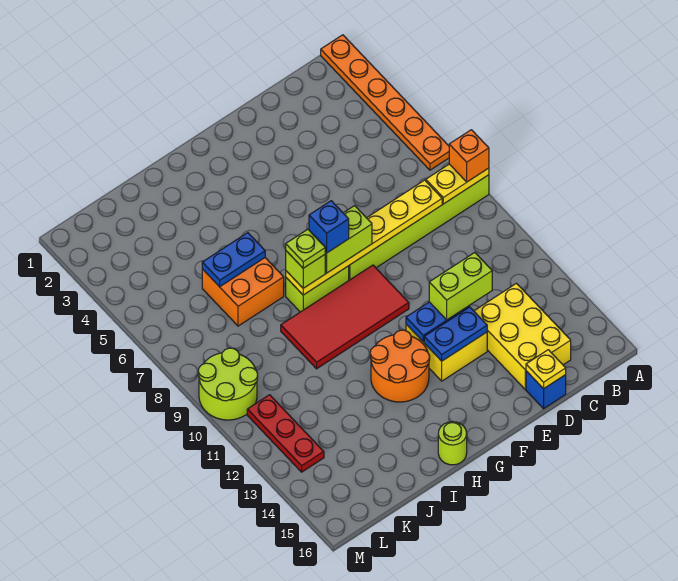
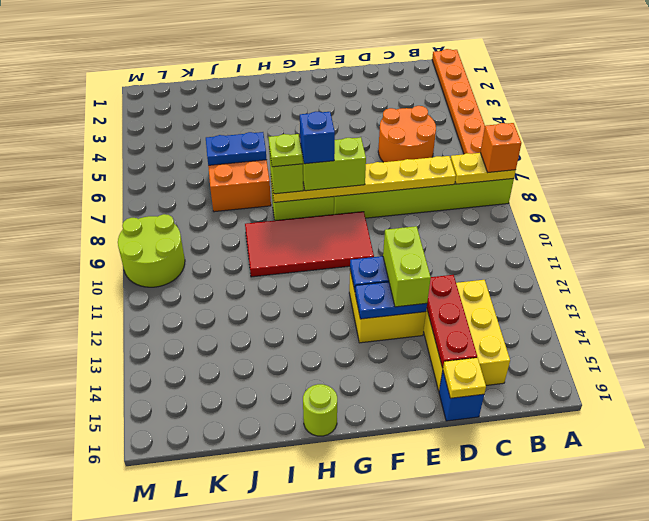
lime brick D12:E12 level 3 -> lime brick E12:E13 level 3
orange round brick G12:H13 level 1 -> orange round brick C5:D6 level 1
red plate L11:L13 level 1 -> red plate D13:D15 level 2

